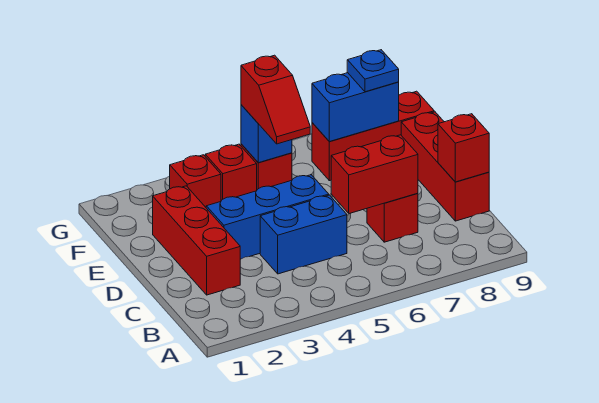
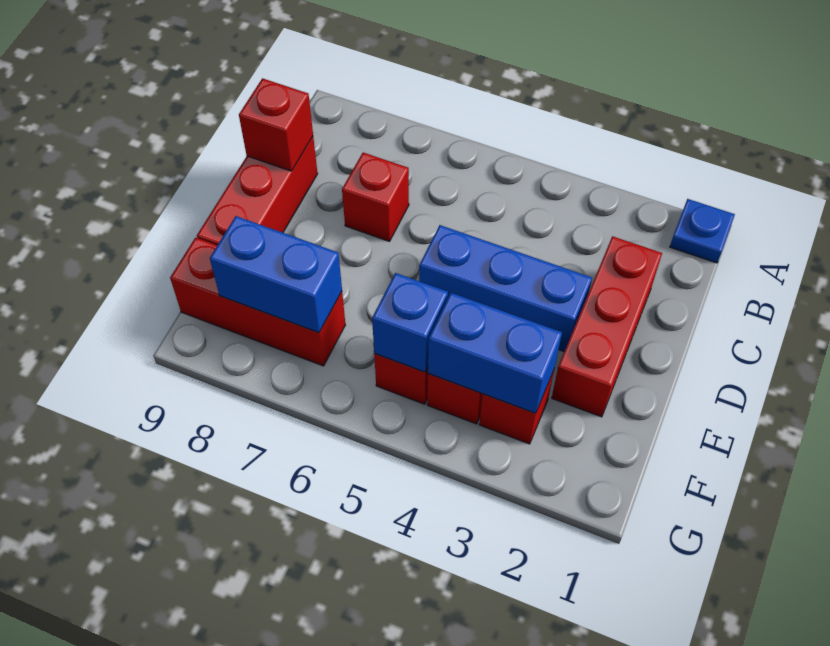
blue brick C4:C5 level 1 -> blue brick F3:F4 level 2
red brick C6:C7 level 2 -> none
red slope E5:F5 level 3 top F -> none
blue plate F8 level 3 -> blue plate A1 level 1

